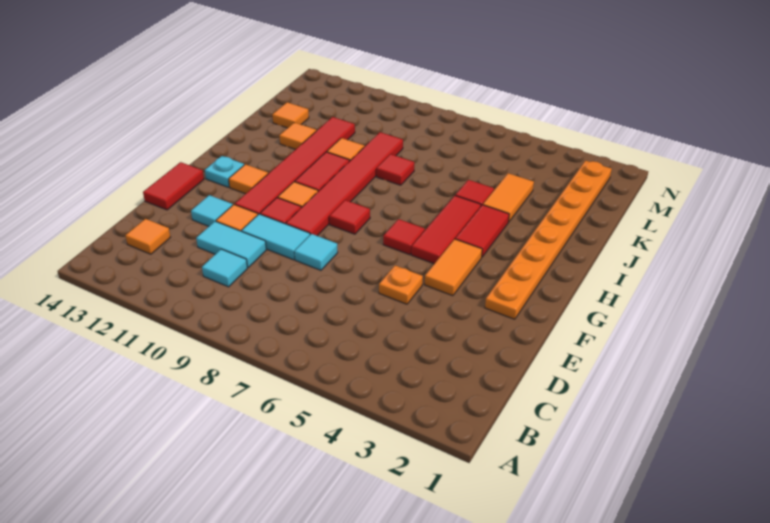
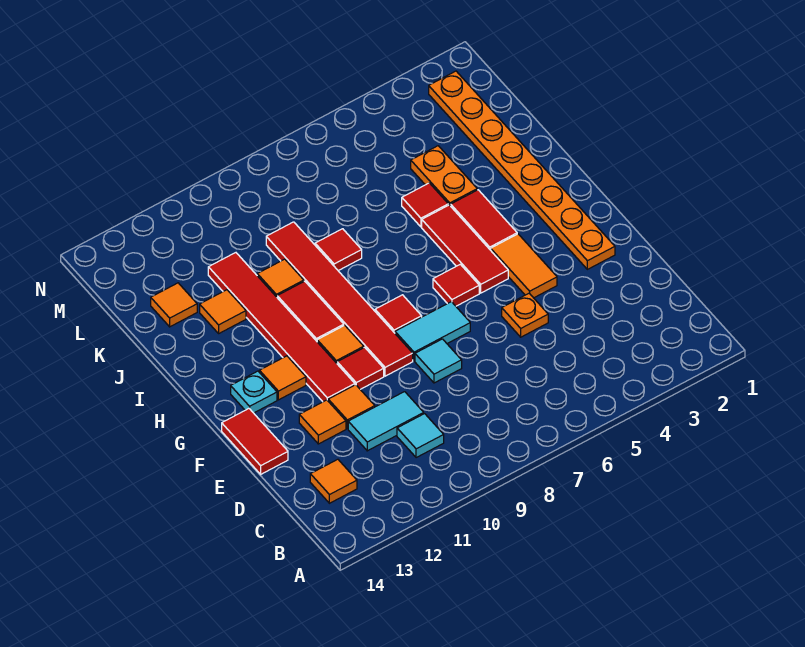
cyan tile E9:E10 level 1 -> cyan tile F7:F8 level 1
cyan tile E12 level 1 -> orange tile E12 level 1
orange tile J4:K4 level 1 -> orange plate J4:K4 level 1

